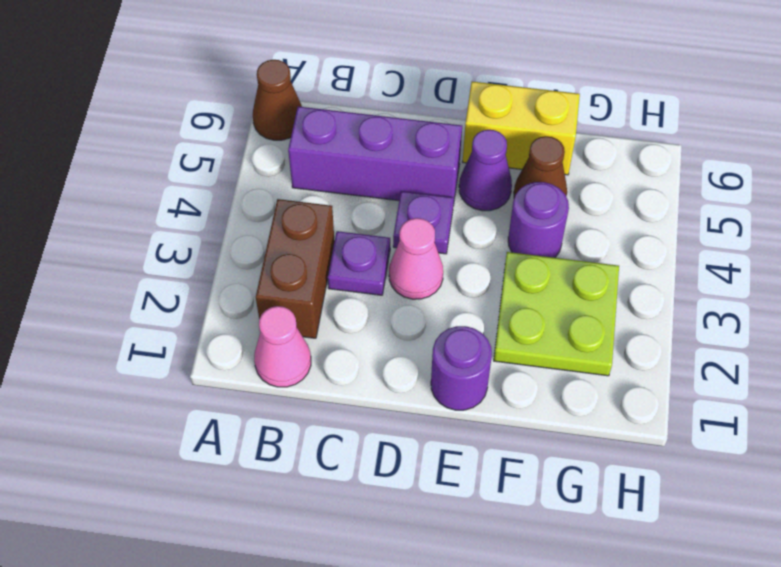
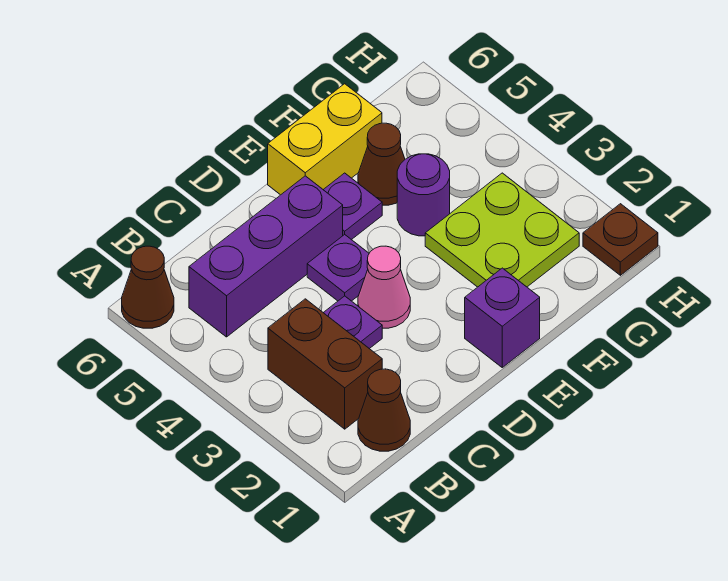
pink cone B1 level 1 -> brown cone B1 level 1
purple round brick E1 level 1 -> purple brick E1 level 1
purple cone E5 level 1 -> purple plate E5 level 1
none -> brown plate H1 level 1

